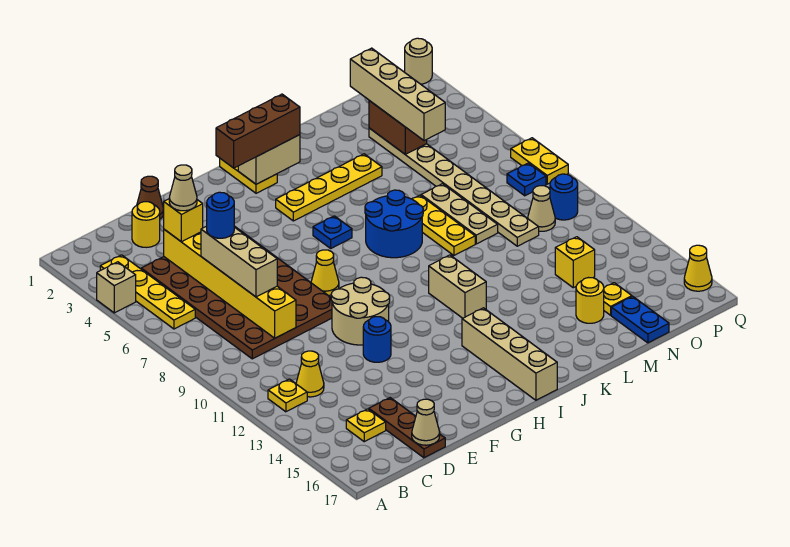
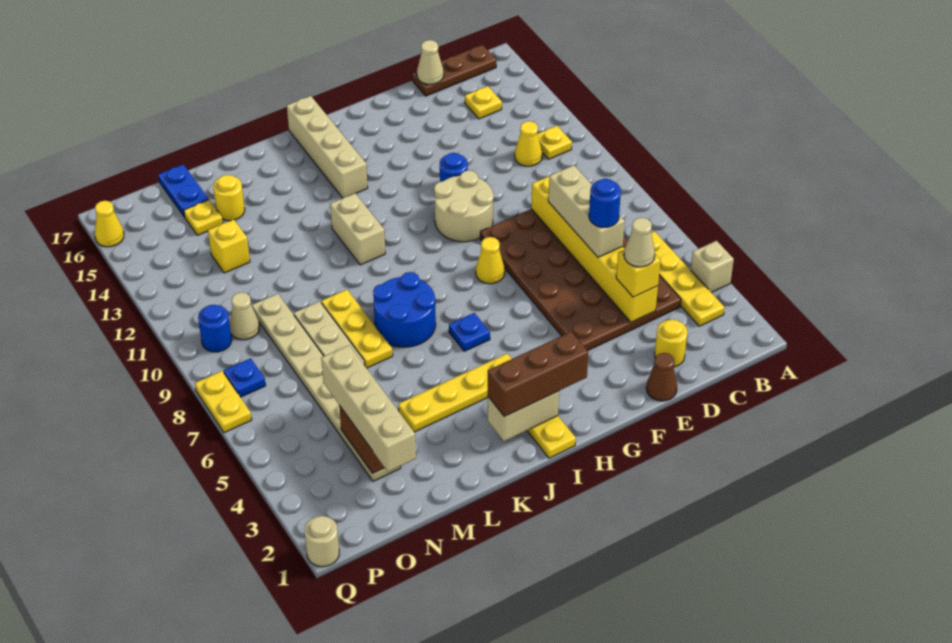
brown plate D15:D17 level 1 -> brown plate B17:D17 level 1

